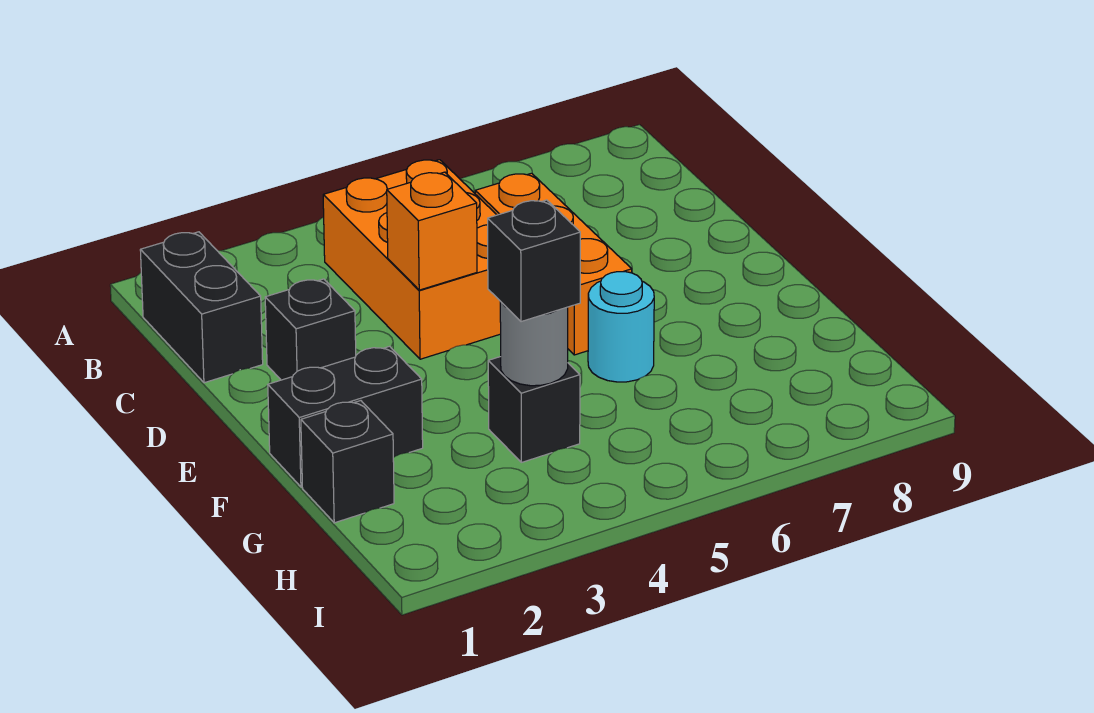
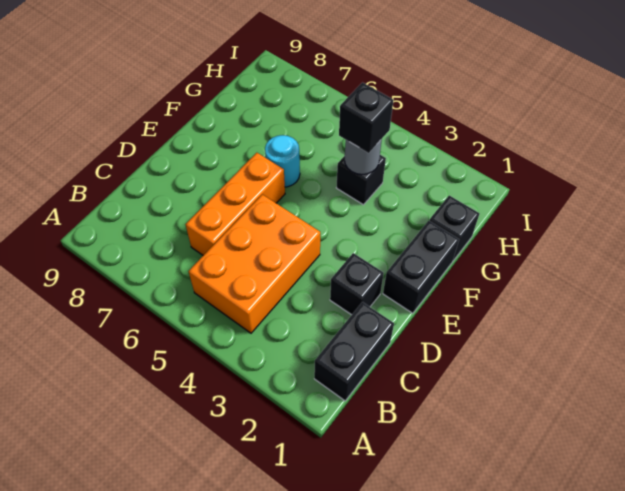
orange brick D4 level 2 -> none
black brick F1:F2 level 1 -> black brick E1:F1 level 1

